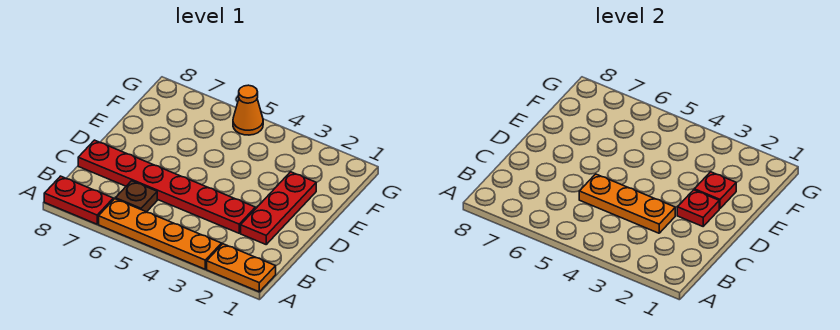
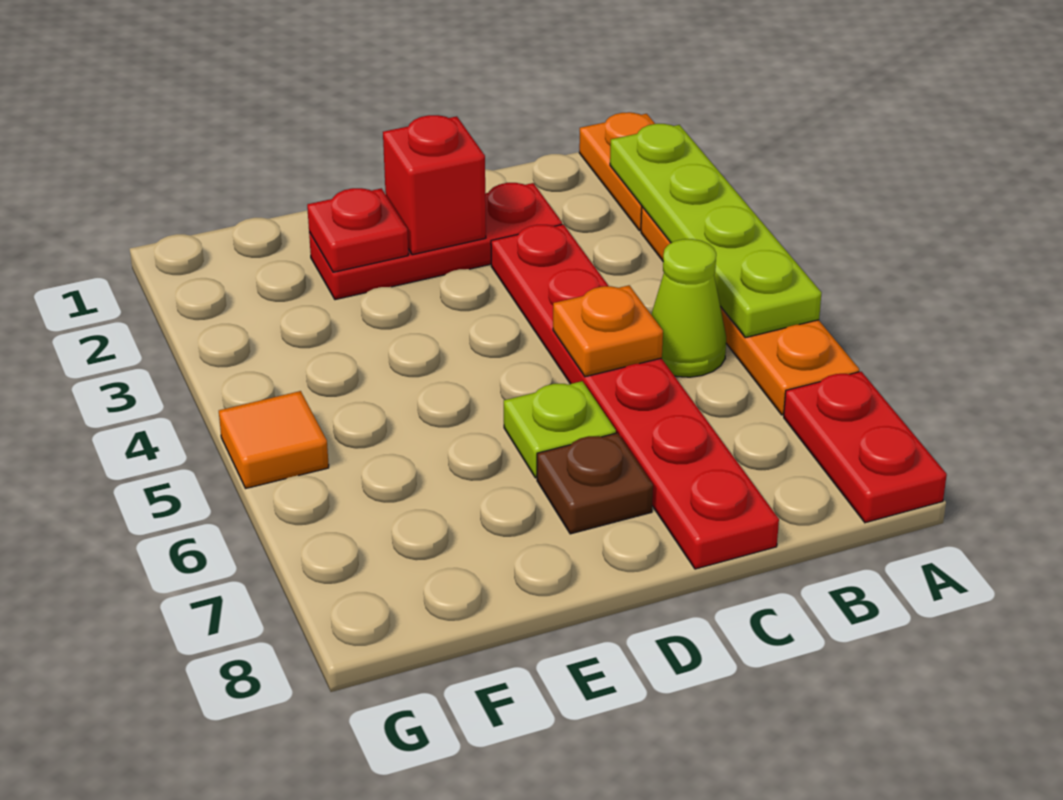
none -> lime plate A2:A5 level 2
none -> lime cone B5 level 1
brown plate B6 level 1 -> brown plate D7 level 1
orange plate C3:C5 level 2 -> orange plate C5 level 2
red plate D2 level 2 -> red brick D2 level 2
none -> lime plate D6 level 1
orange cone G5 level 1 -> orange tile G5 level 1

